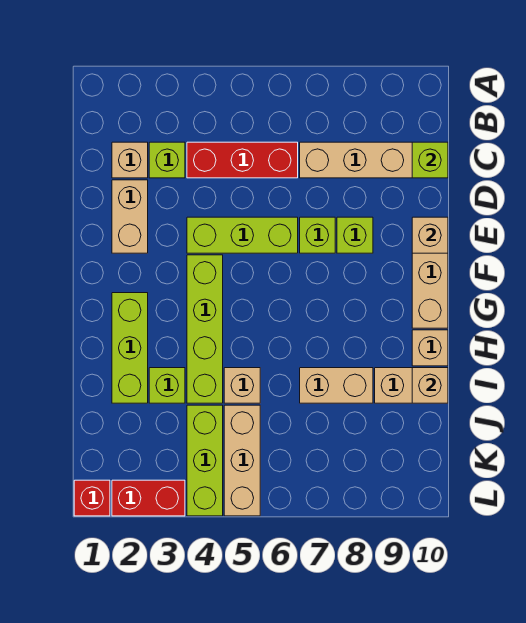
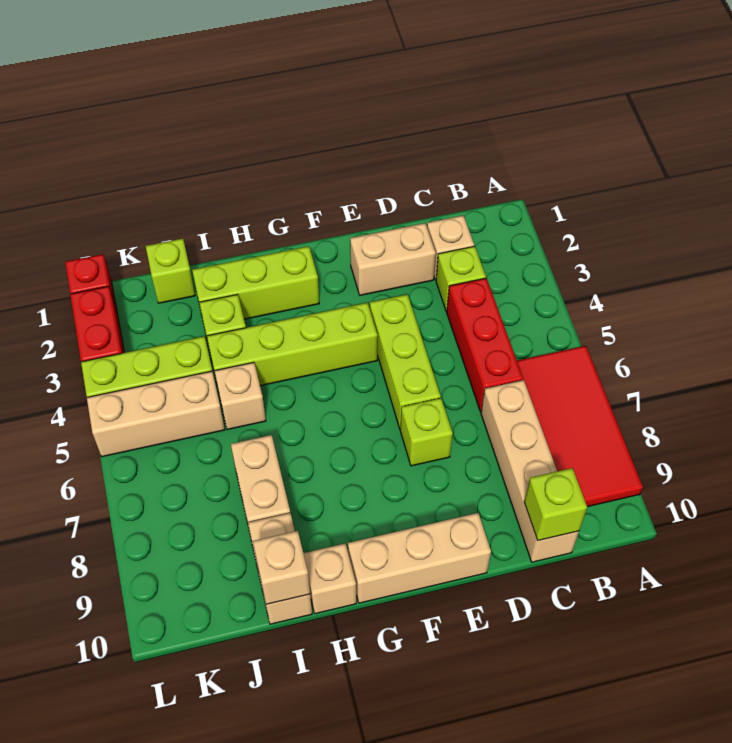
none -> red tile A6:B9 level 1
lime brick E8 level 1 -> lime brick J1 level 1
tan brick E10 level 2 -> none

